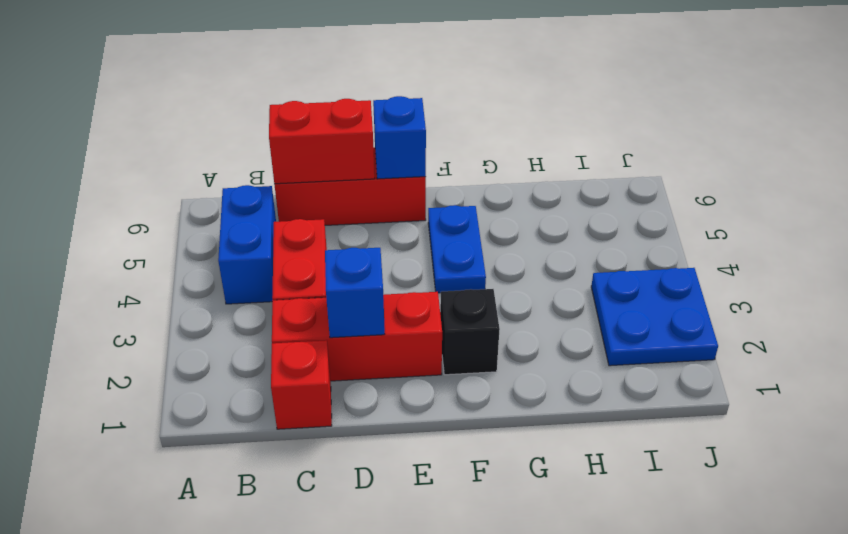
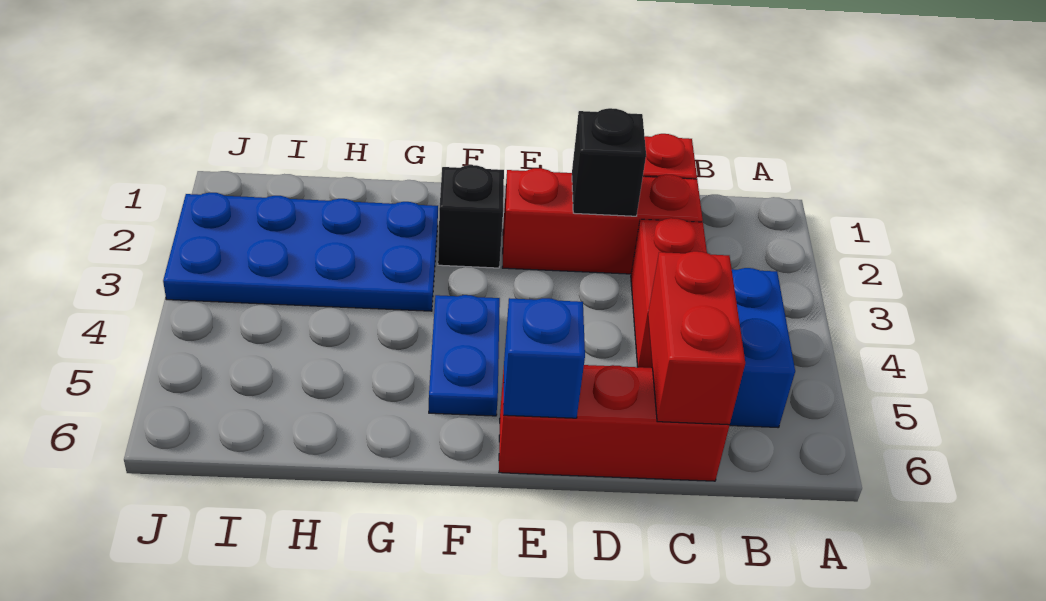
red brick C6:D6 level 2 -> red brick C5:C6 level 2
blue brick D2 level 2 -> black brick D2 level 2
blue plate I2:J3 level 1 -> blue plate G2:J3 level 1

